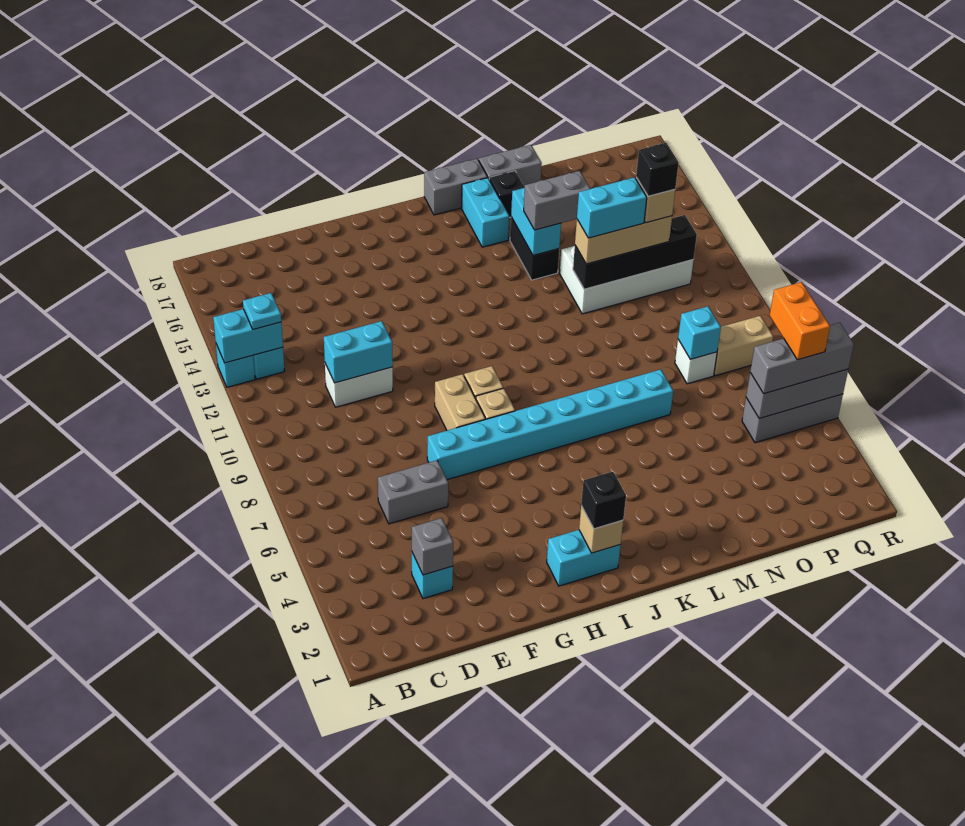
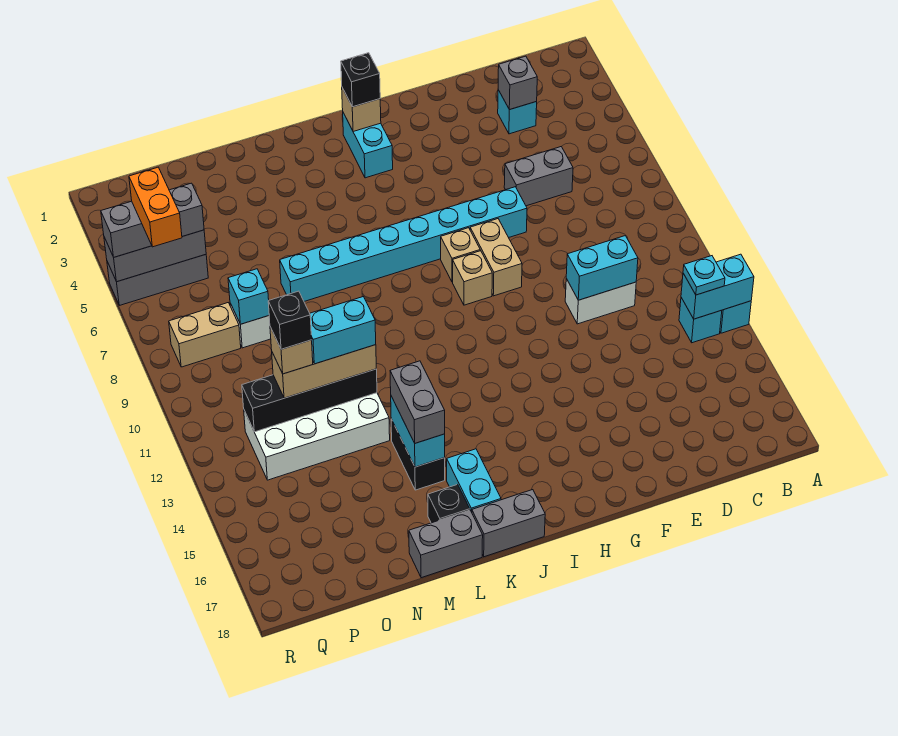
cyan brick H2:I2 level 1 -> cyan brick I2:I3 level 1
grey brick L14:M14 level 3 -> grey brick L14:L15 level 3

